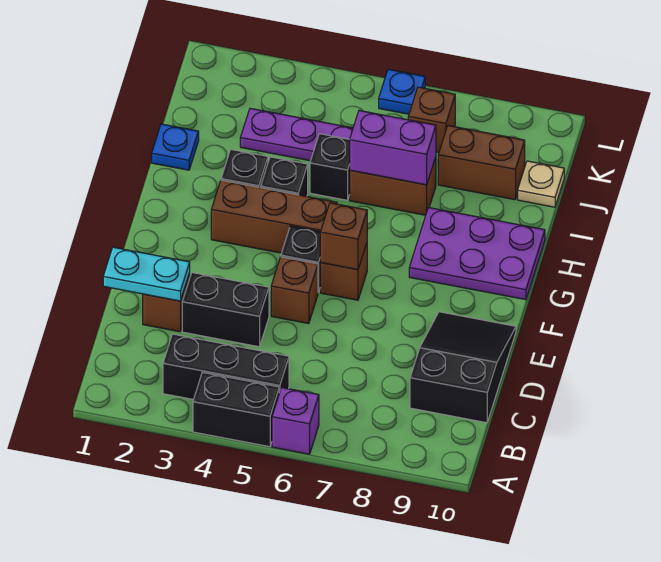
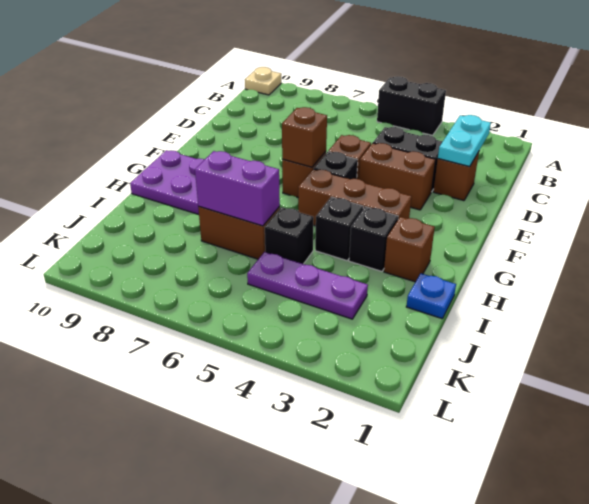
purple brick A6 level 1 -> none
black brick B3:B5 level 1 -> none
black slope C9:E10 level 1 top C -> none
cyan plate D1:D2 level 2 -> cyan plate C2:D2 level 2
brown brick J8:J9 level 1 -> brown brick E3:E4 level 1
tan plate J10 level 1 -> tan plate A10 level 1
brown brick K7 level 1 -> brown brick H2 level 1
blue plate L6 level 1 -> none

